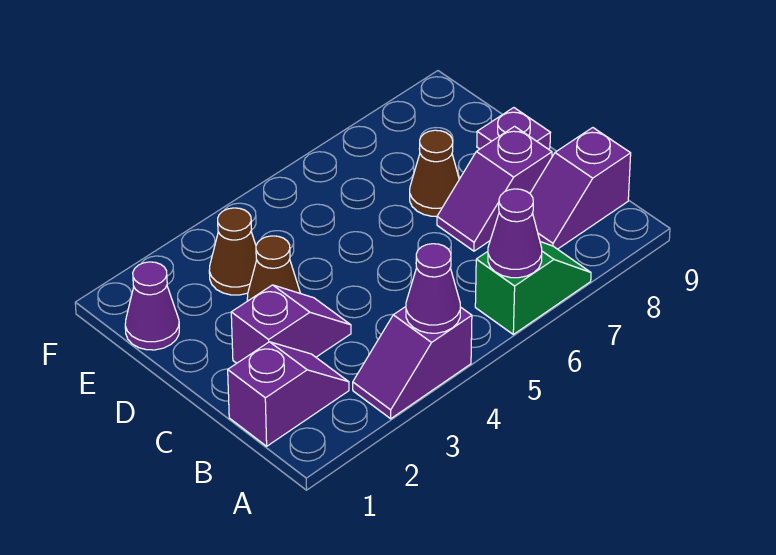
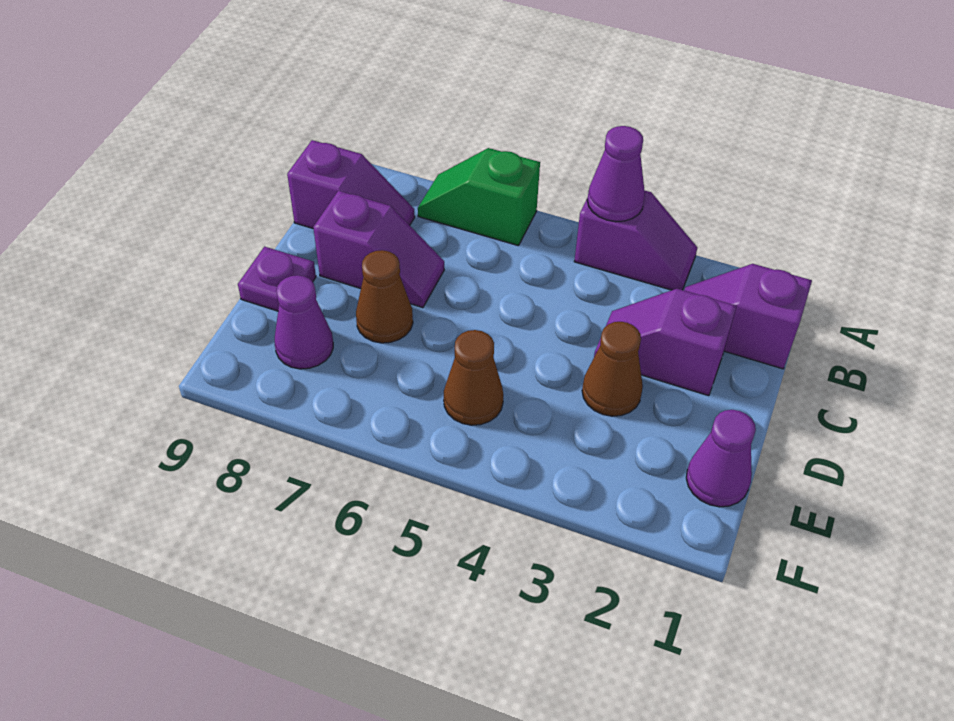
purple cone A6 level 2 -> purple cone E8 level 1
brown cone E3 level 1 -> brown cone E5 level 1

